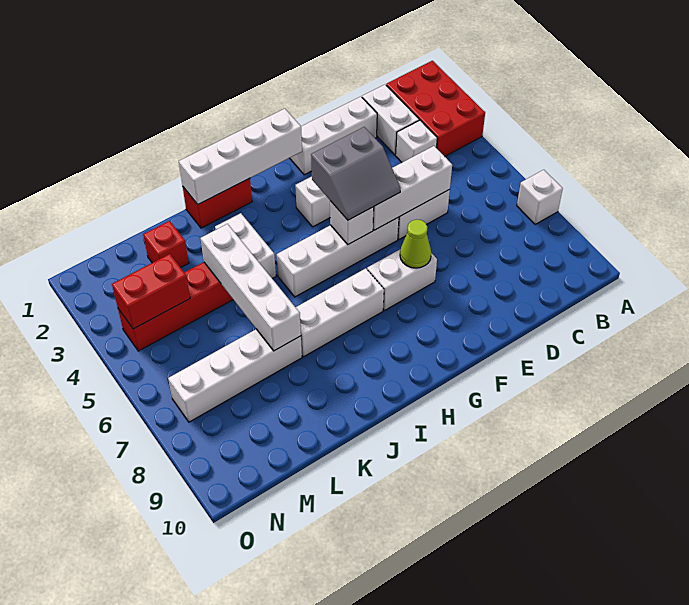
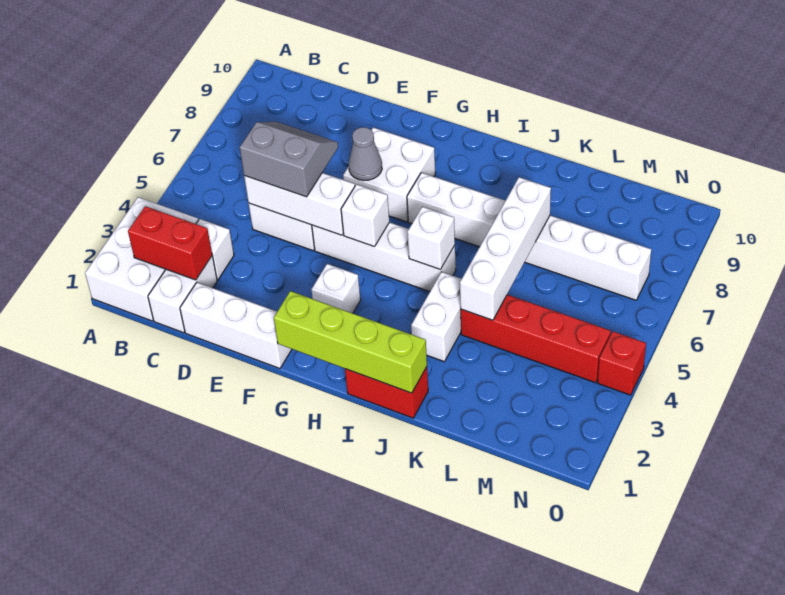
red brick A1:B3 level 1 -> white brick A1:B3 level 1
white brick A7 level 1 -> white brick I5 level 2
grey slope F4:G5 level 3 top 4 -> grey slope D5:E6 level 3 top 5
white brick F7:G7 level 1 -> white brick F7:G8 level 1
lime cone F7 level 2 -> grey cone F7 level 2
white brick G1:J1 level 2 -> lime brick G1:J1 level 2
red brick L2 level 1 -> red brick O4 level 1
red brick M4:N4 level 2 -> red brick B2:C2 level 2

